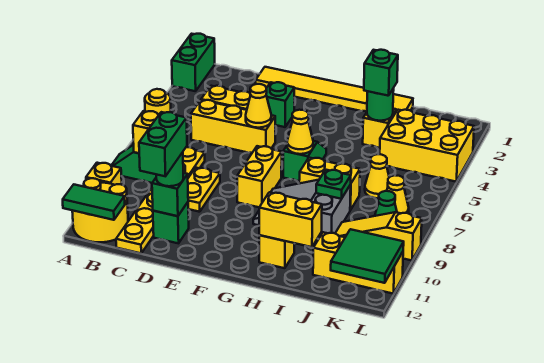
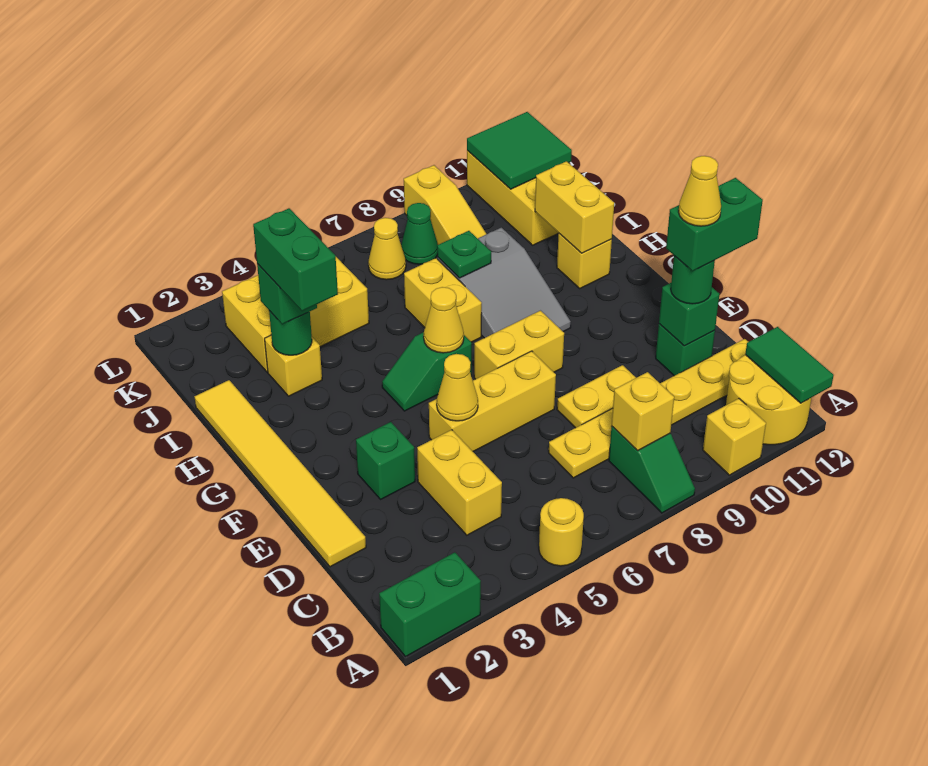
yellow brick C5:E5 level 1 -> yellow brick E5:E7 level 1
none -> green brick H3:I3 level 4
yellow brick J3:L4 level 1 -> yellow brick J3:K5 level 1
yellow cone J6 level 1 -> yellow cone D11 level 5

